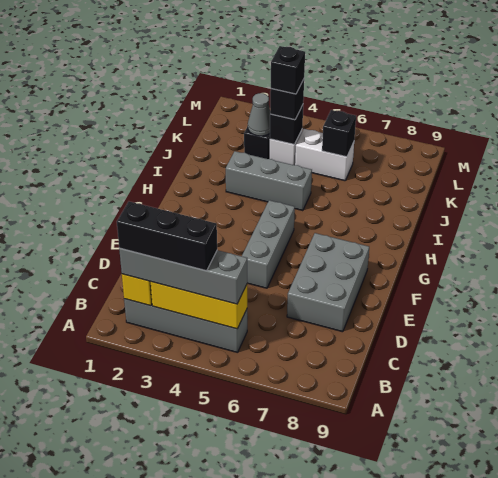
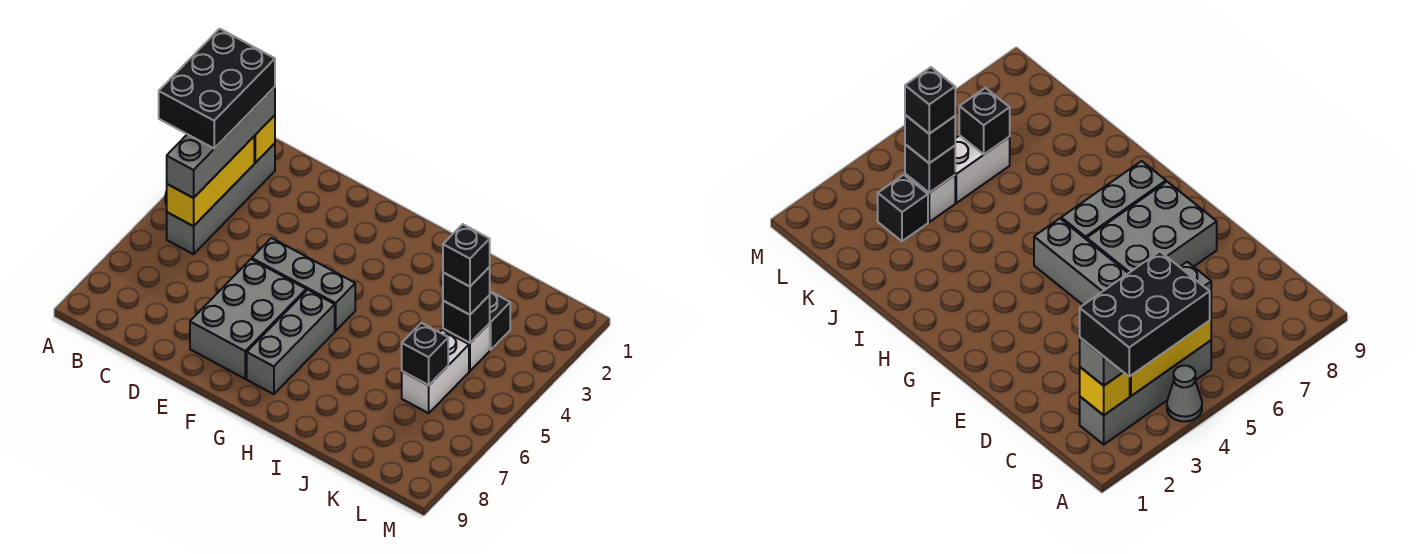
black brick B2:B4 level 4 -> black brick A2:B4 level 4
grey brick D7:F8 level 1 -> grey brick E6:F8 level 1
grey brick I3:I5 level 1 -> grey brick G6:G8 level 1
grey cone K3 level 2 -> grey cone A4 level 1

